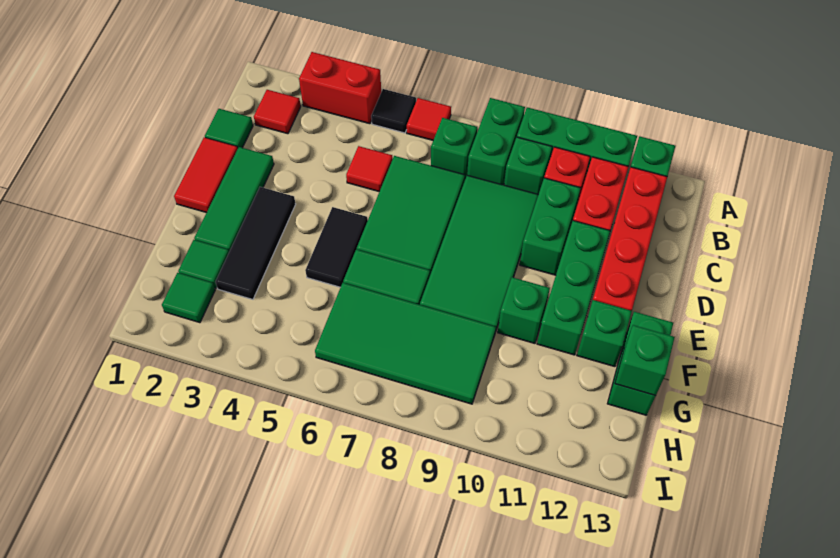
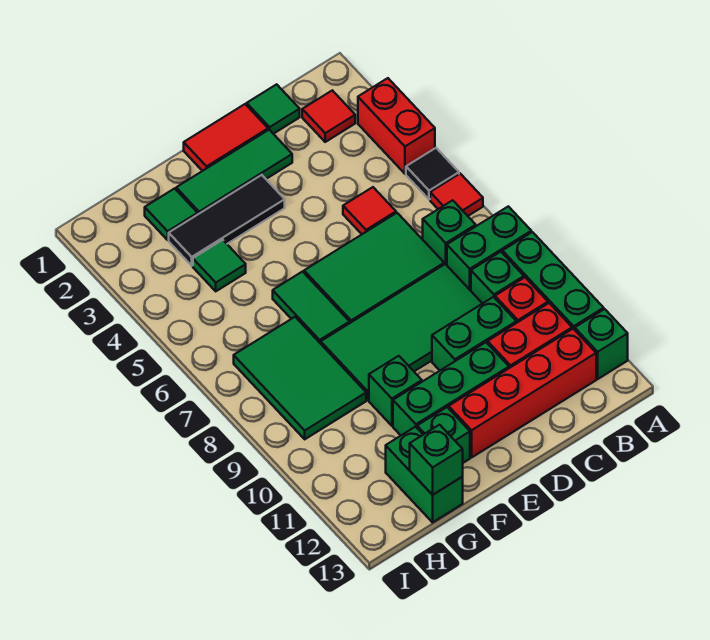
black tile E5:F5 level 1 -> none
green brick F13:G13 level 1 -> green brick G12:G13 level 1
green tile G6:H9 level 1 -> green tile G7:H9 level 1
green tile H2 level 1 -> green tile G4 level 1

